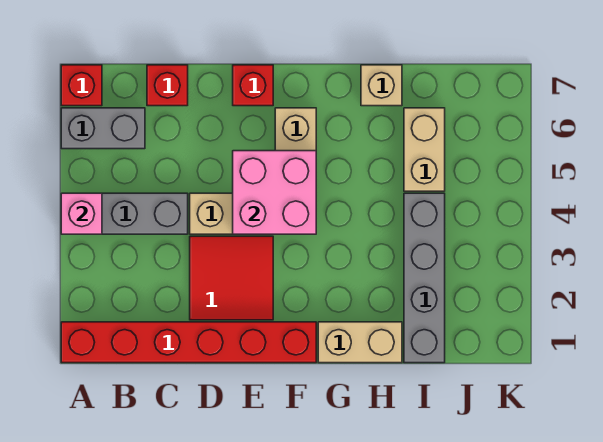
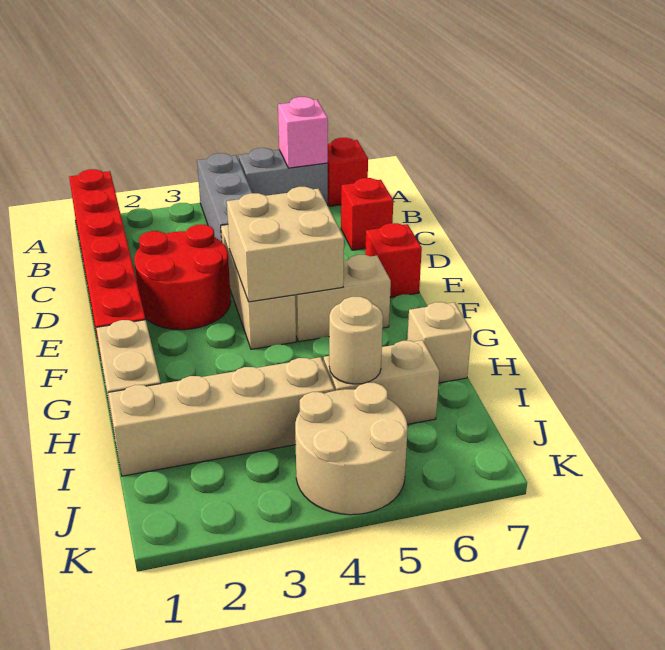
pink brick A4 level 2 -> pink brick A6 level 2
grey brick A6:B6 level 1 -> grey brick A5:A6 level 1
red tile D2:E3 level 1 -> red round brick D2:E3 level 1
pink brick E4:F5 level 2 -> tan brick E4:F5 level 2
grey brick I1:I4 level 1 -> tan brick I1:I4 level 1
none -> tan round brick I5 level 2
none -> tan round brick J4:K5 level 1

